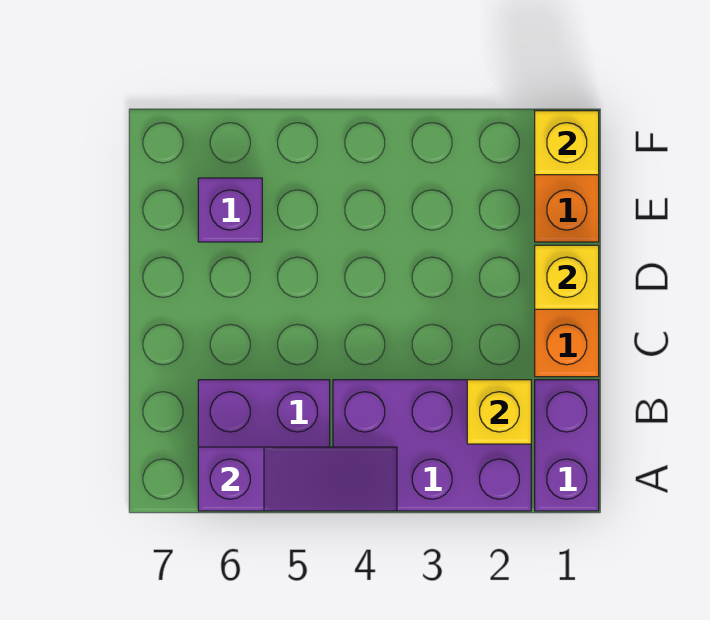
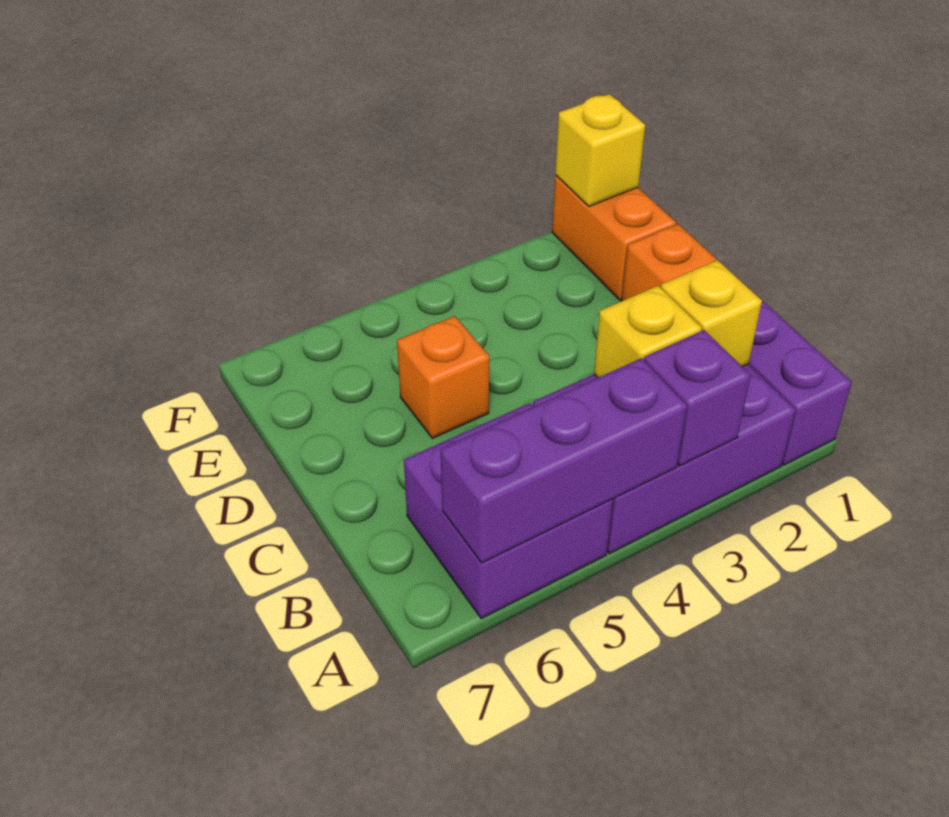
purple slope A4:A6 level 2 top 6 -> purple brick A4:A6 level 2
yellow brick D1 level 2 -> yellow brick B3 level 2
none -> orange brick D5 level 1
purple brick E6 level 1 -> purple brick A3 level 2

